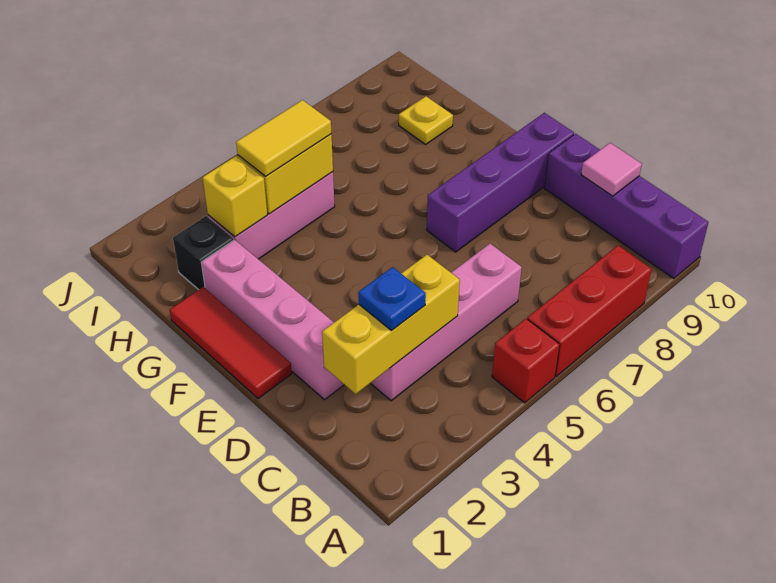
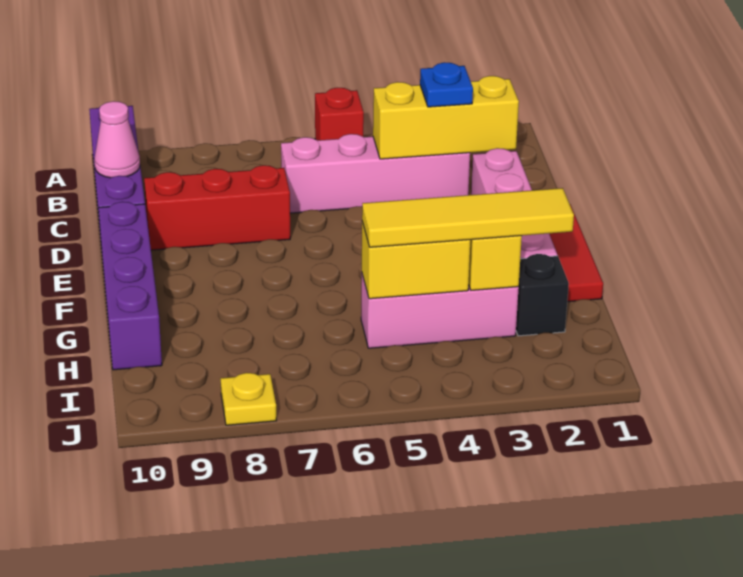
red brick A6:A8 level 1 -> red brick D7:D9 level 1
pink tile C10 level 2 -> pink cone C10 level 2
purple brick E7:E10 level 1 -> purple brick E10:H10 level 1
yellow tile H4:H5 level 3 -> yellow tile H2:H5 level 3
yellow plate H9 level 1 -> yellow plate J8 level 1

